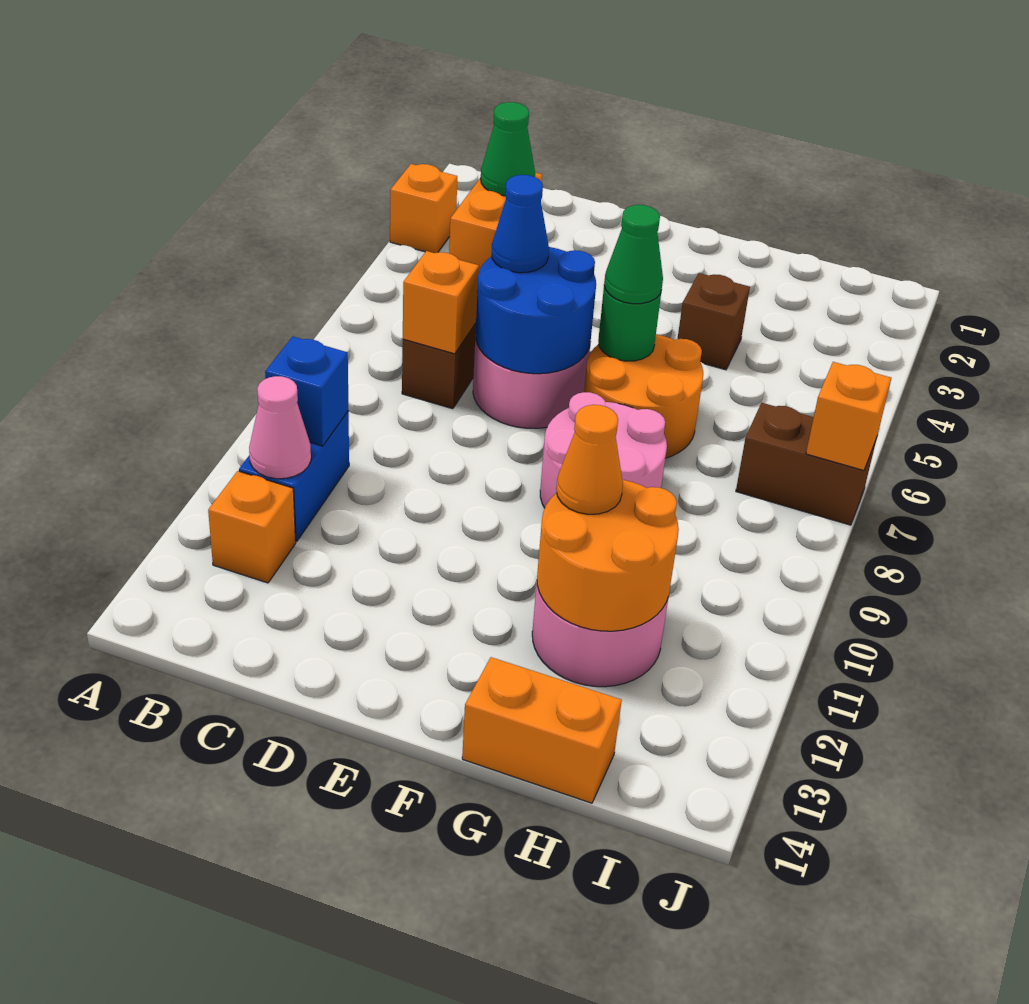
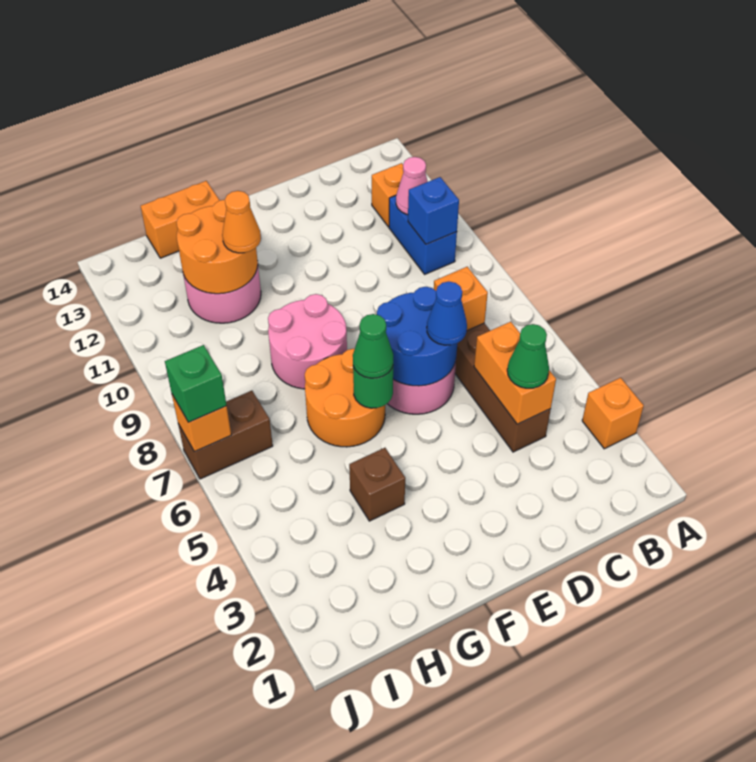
none -> green brick J7 level 3

